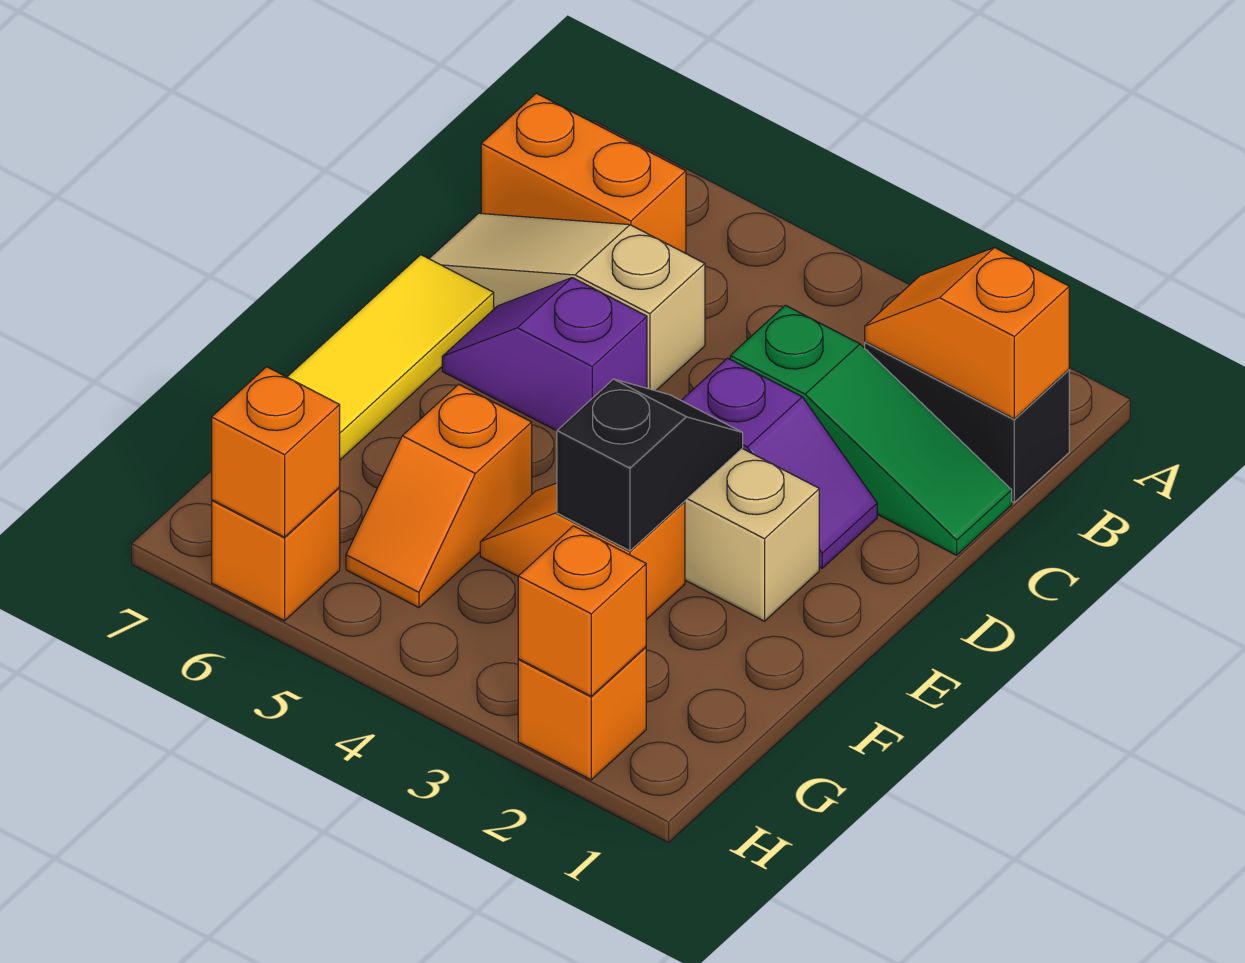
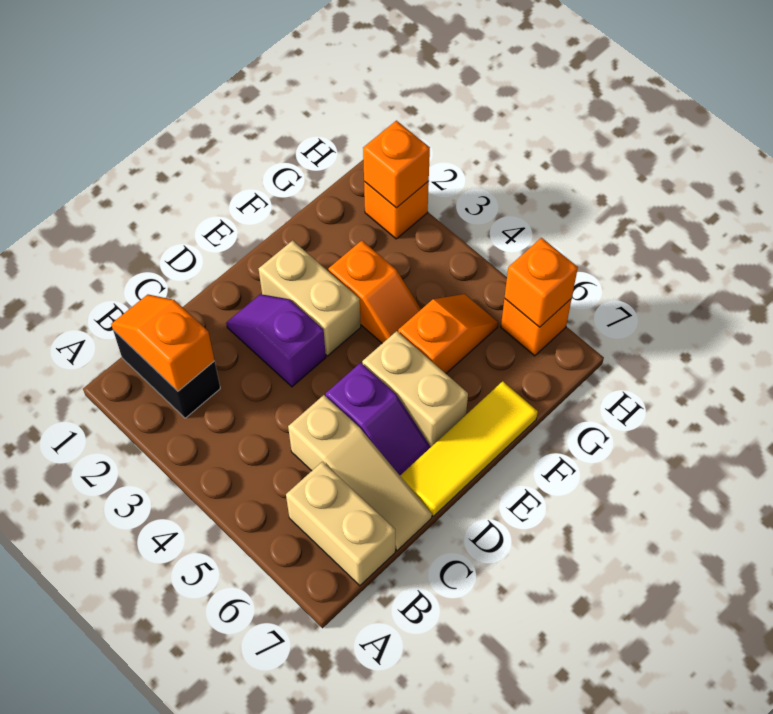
orange slope B1:B2 level 2 top 1 -> orange slope B1:B2 level 2 top 2
orange brick B6:B7 level 1 -> tan brick B6:B7 level 1
green slope C1:C3 level 1 top 3 -> none
black slope E3:F3 level 2 top F -> none
none -> tan brick E5:E6 level 1

